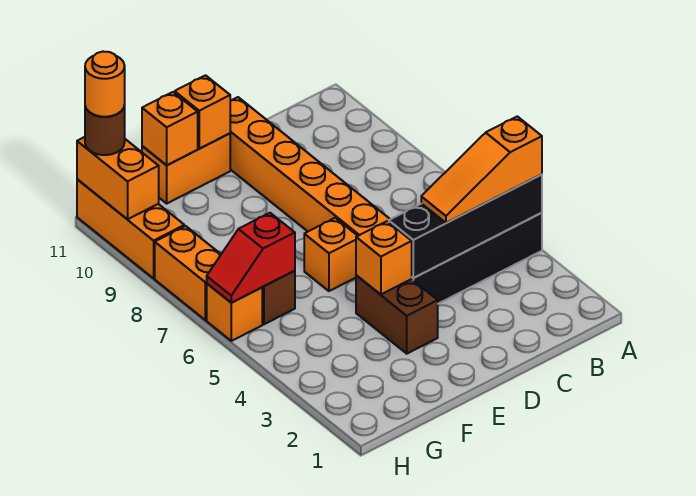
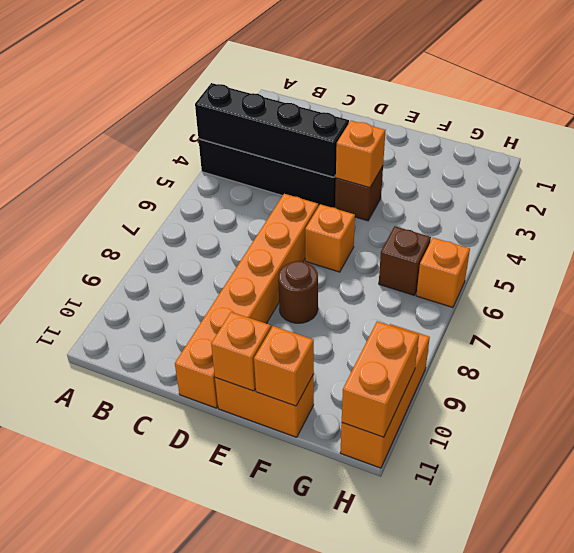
orange slope A4:C4 level 3 top A -> none
brown brick E3:E4 level 1 -> brown brick E4 level 1
red slope G6:H6 level 2 top G -> none
orange brick H7:H8 level 1 -> none
brown round brick H11 level 3 -> brown round brick E8 level 1
orange round brick H11 level 4 -> none

